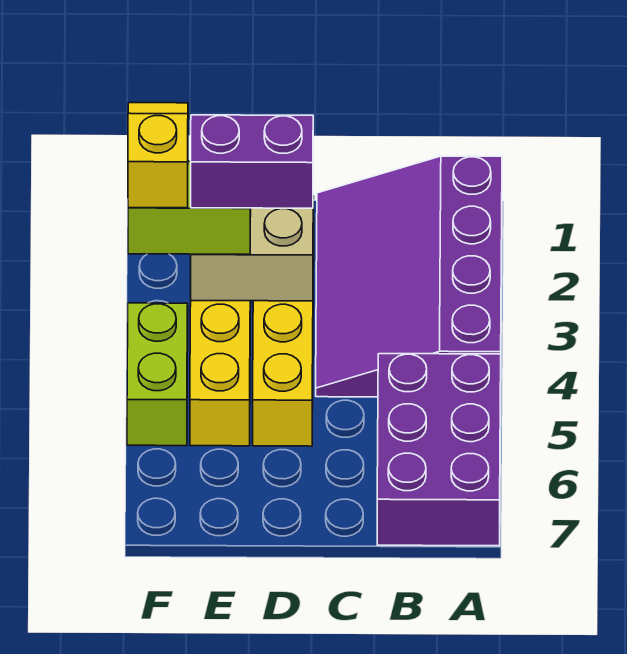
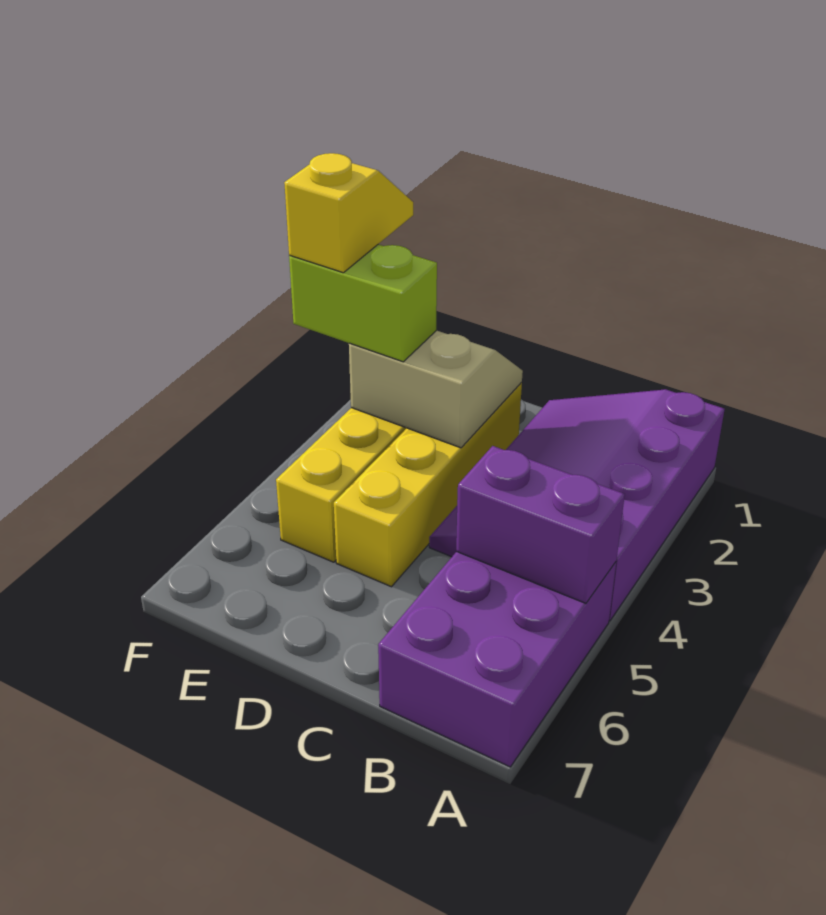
purple brick D3:E3 level 4 -> purple brick A5:B5 level 2
lime brick F4:F5 level 1 -> none

